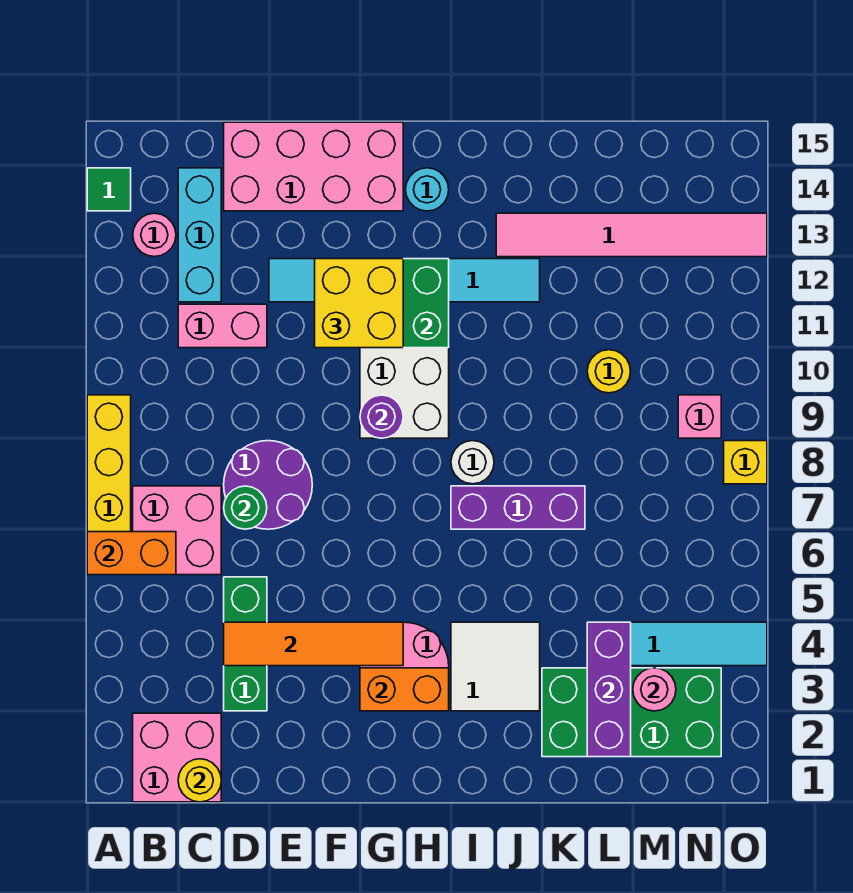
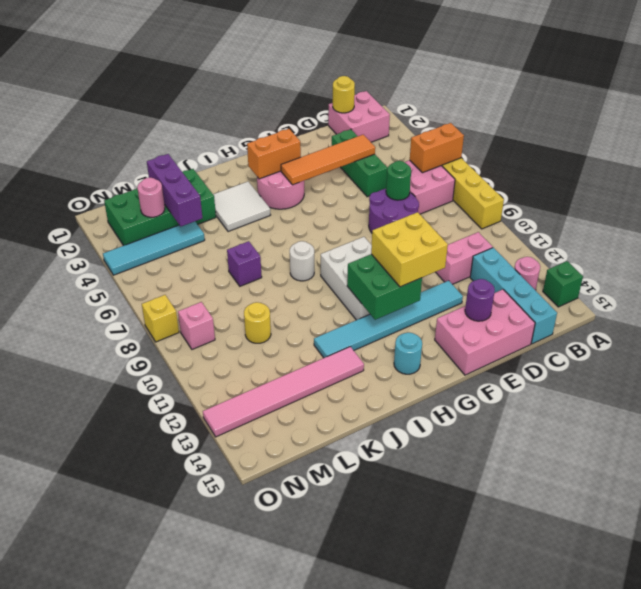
green tile A14 level 1 -> green brick A14 level 1
cyan brick C12:C14 level 1 -> cyan brick C12:C15 level 1
pink brick D14:G15 level 1 -> pink brick D14:F15 level 1
purple round brick G9 level 2 -> purple round brick E14 level 2
purple brick I7:K7 level 1 -> purple brick K7 level 1

